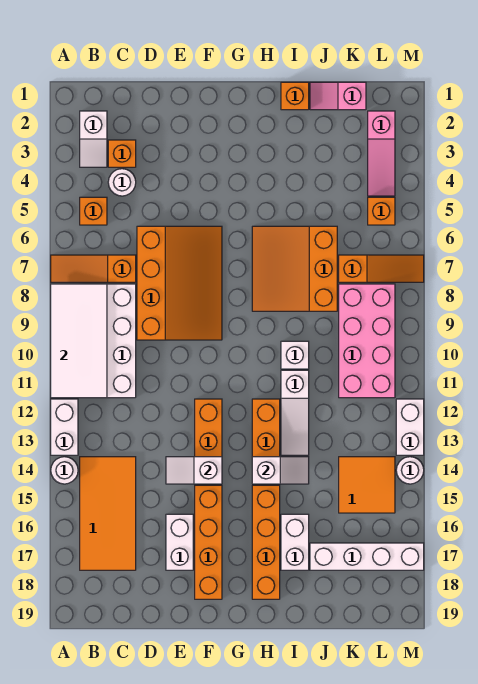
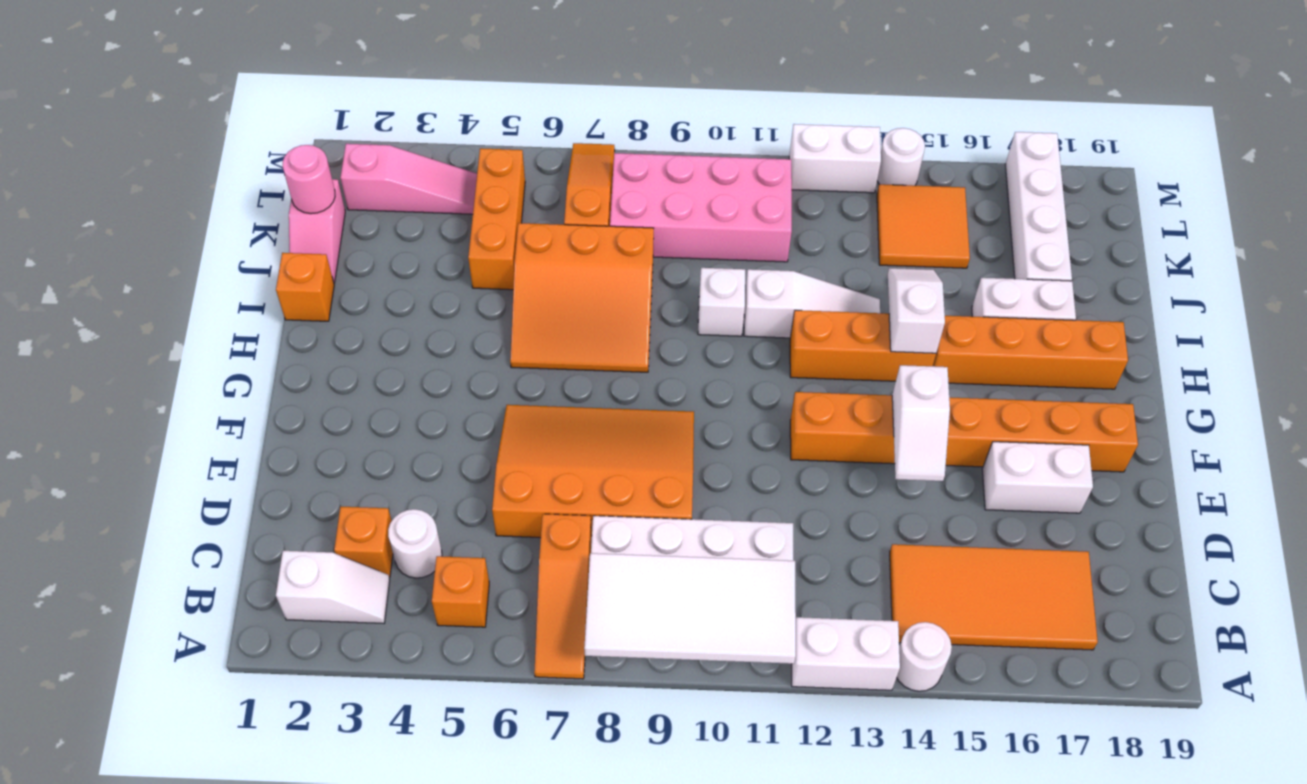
none -> pink round brick K1 level 2
orange brick L5 level 1 -> orange brick J5:L5 level 1

